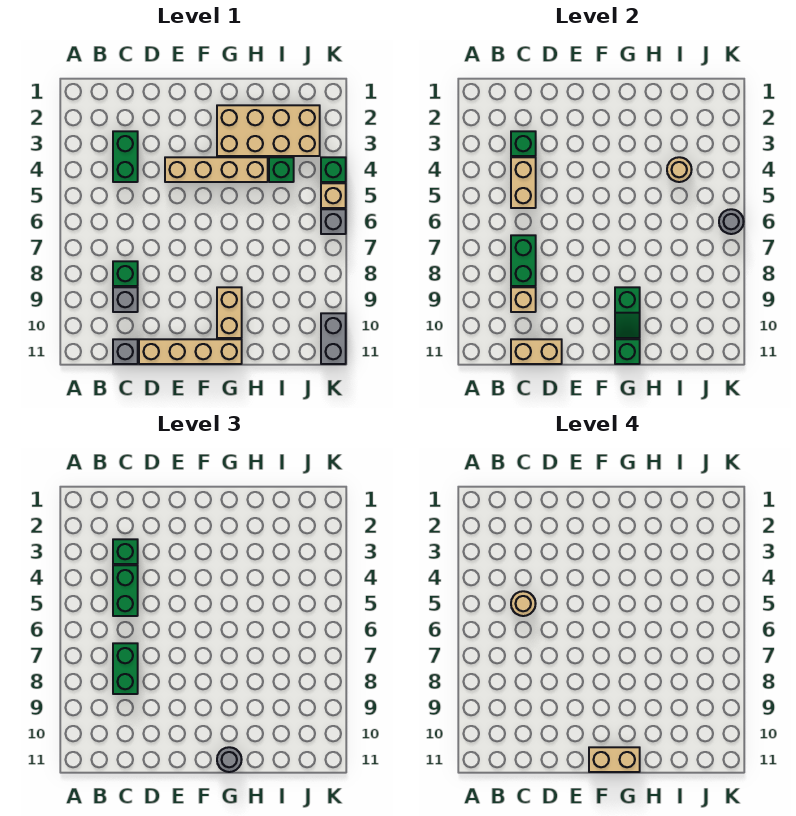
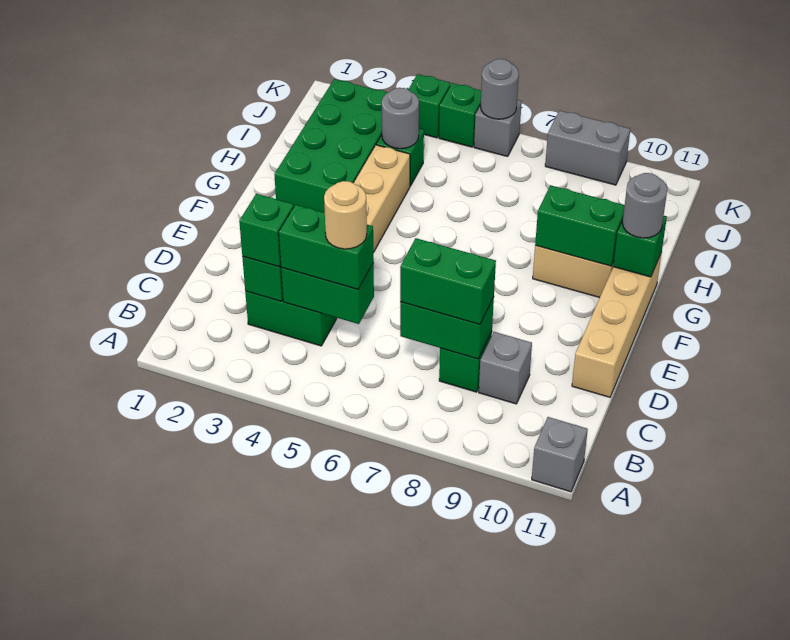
tan brick C4:C5 level 2 -> green brick C4:C5 level 2
tan brick C9 level 2 -> none
grey brick C11 level 1 -> grey brick A11 level 1
tan brick C11:D11 level 2 -> none
tan brick F11:G11 level 4 -> none
tan brick G2:J3 level 1 -> green brick G2:J3 level 1
green slope G9:G10 level 2 top 9 -> green brick G9:G10 level 2
tan round brick I4 level 2 -> grey round brick I4 level 2
tan brick K5 level 1 -> green brick K5 level 1
grey brick K10:K11 level 1 -> grey brick K8:K9 level 1

